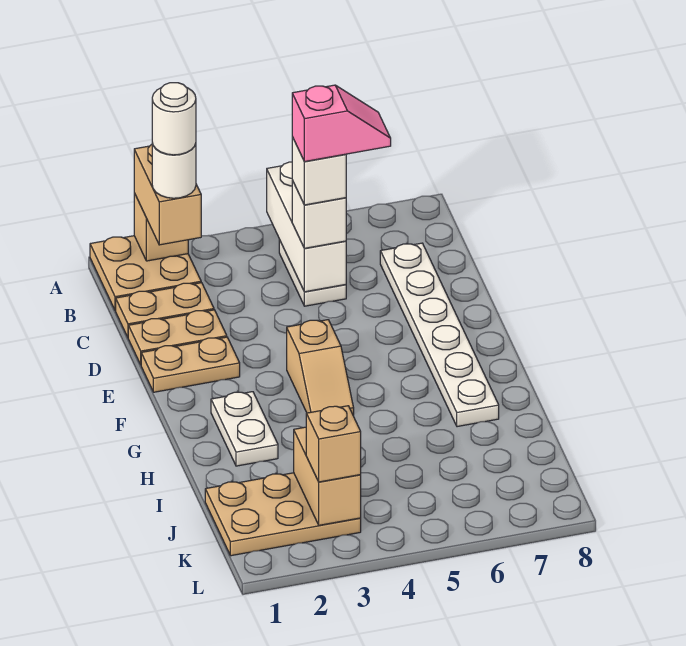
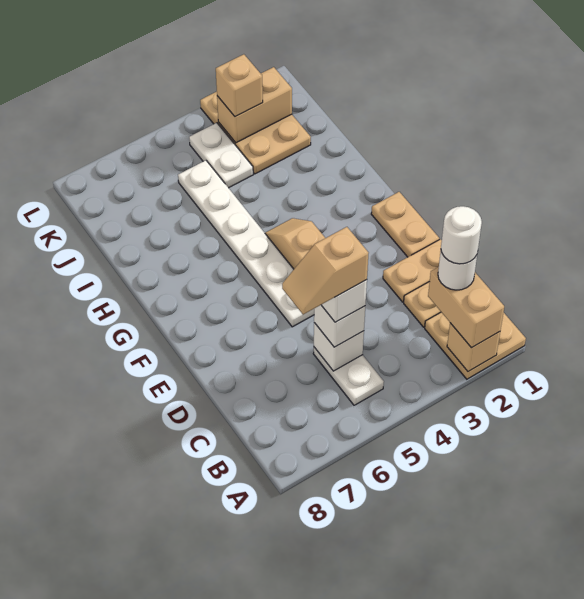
white brick A5:C5 level 2 -> white brick C5 level 2
pink slope C5:C6 level 5 top 5 -> tan slope C5:C6 level 5 top 5
white plate C7:H7 level 1 -> white plate E5:J5 level 1
tan plate E1:E2 level 1 -> tan plate E1:F1 level 1
white plate G2:H2 level 1 -> white plate J4:K4 level 1
tan plate J1:K3 level 1 -> tan plate J2:L3 level 1
tan brick J3:K3 level 2 -> tan brick K2:K3 level 2

